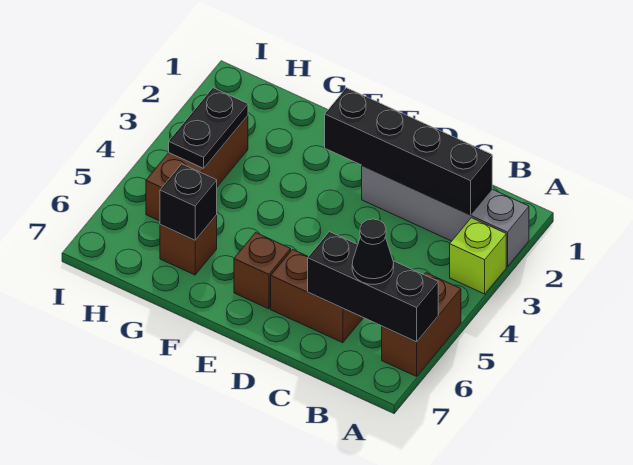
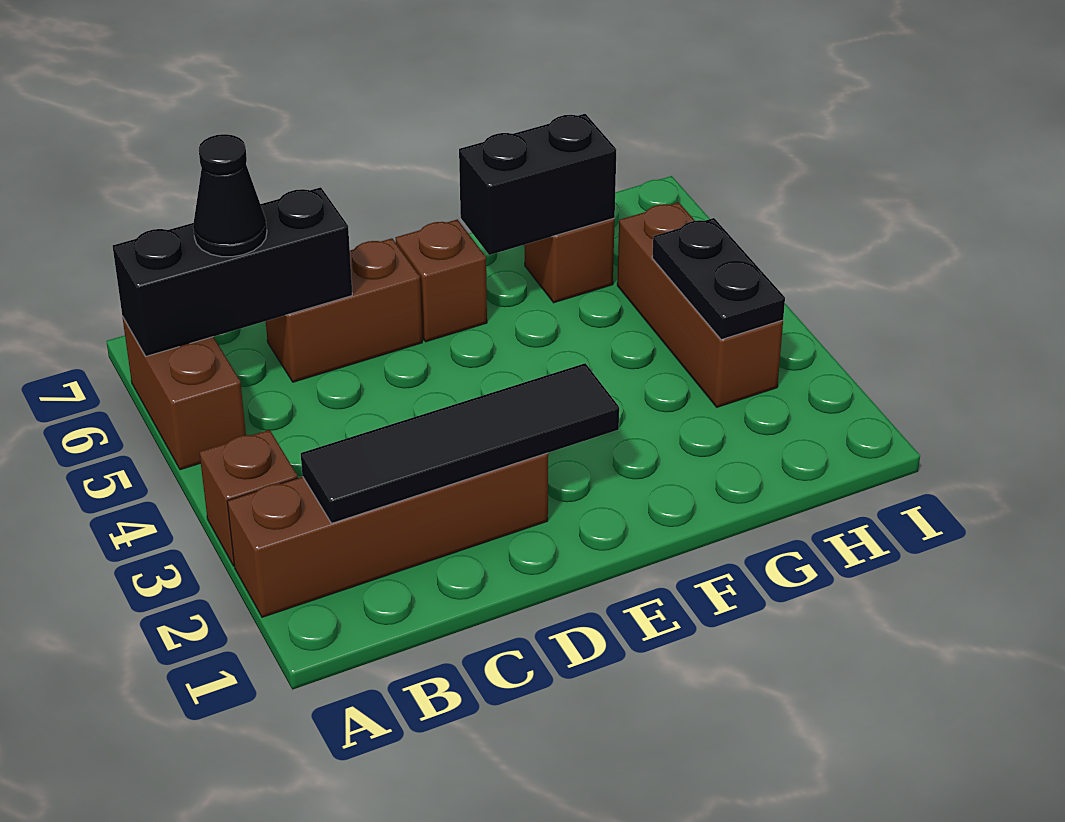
grey brick A2:D2 level 1 -> brown brick A2:D2 level 1
lime brick A3 level 1 -> brown brick A3 level 1
black brick B2:E2 level 2 -> black tile B2:E2 level 2
black brick G6 level 2 -> black brick F6:G6 level 2

